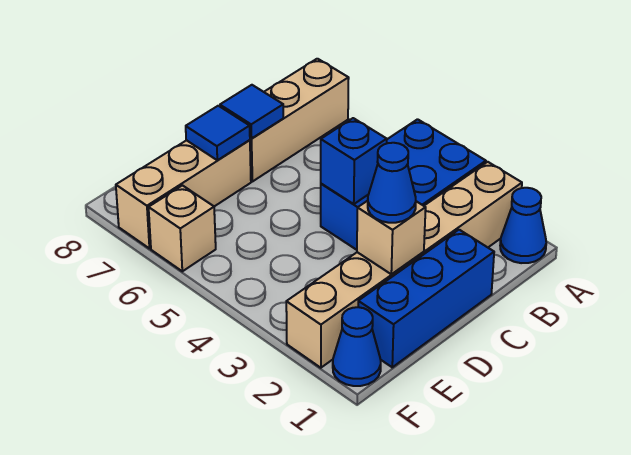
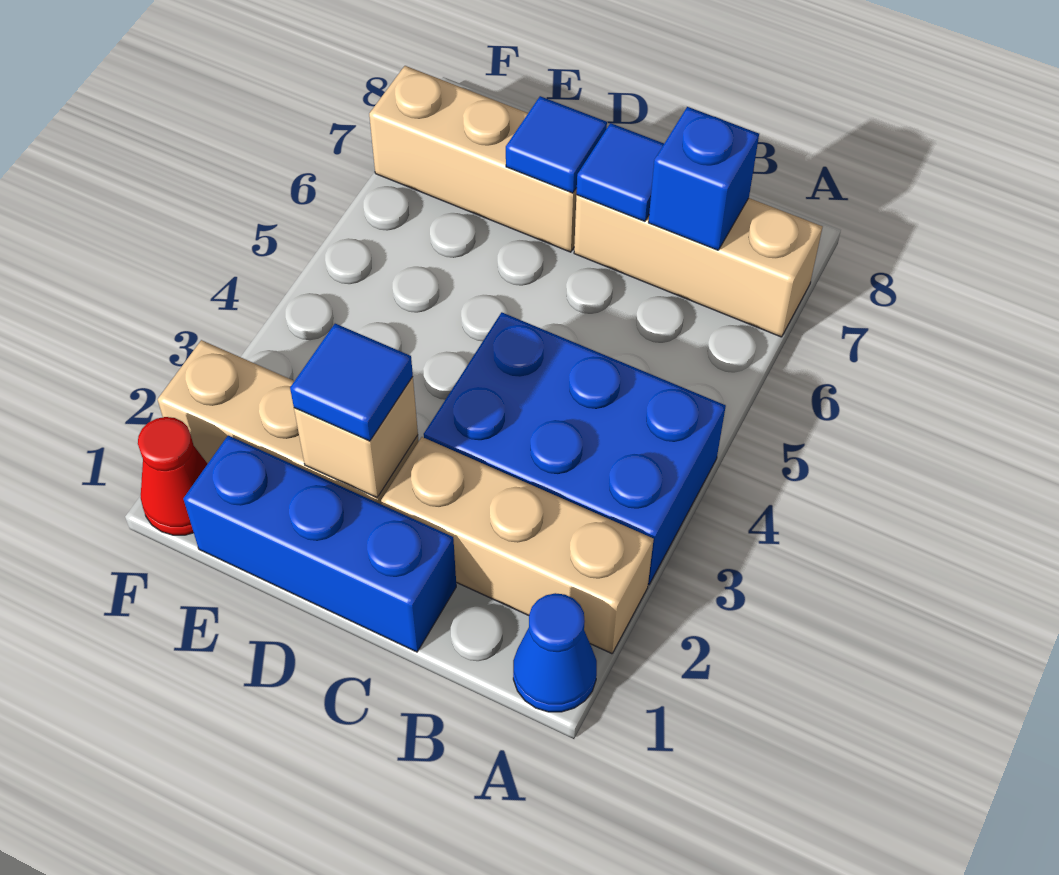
blue brick C4 level 2 -> blue brick B7 level 2
blue cone D2 level 3 -> blue tile D2 level 3
blue cone F1 level 1 -> red cone F1 level 1
tan brick F6 level 1 -> none

